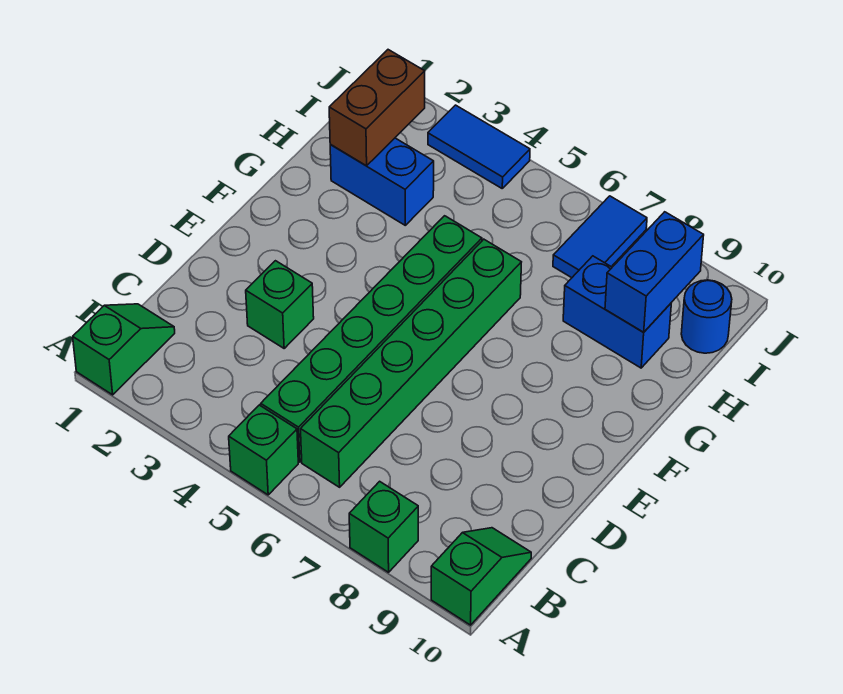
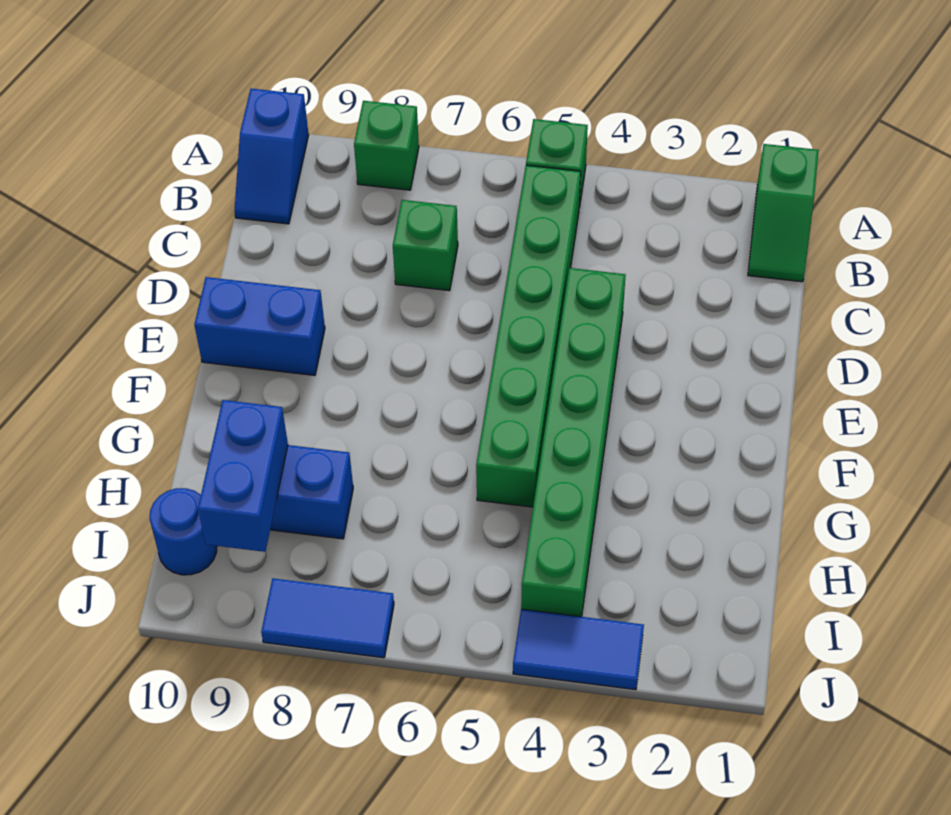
green slope A10:B10 level 1 top A -> blue slope A10:B10 level 1 top A
green brick B6:G6 level 1 -> green brick D4:I4 level 1
green brick D3 level 1 -> green brick C7 level 1
blue brick H2:H3 level 1 -> blue brick E9:E10 level 1
brown brick H2:I2 level 2 -> none
blue tile I7:J7 level 1 -> blue tile J7:J8 level 1

